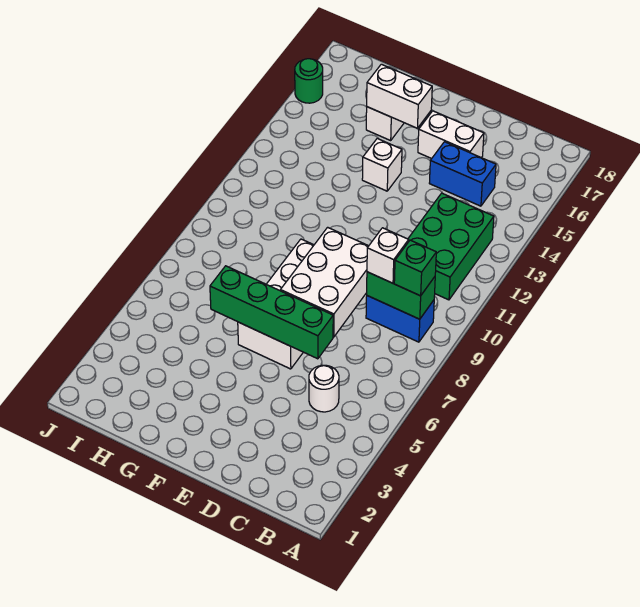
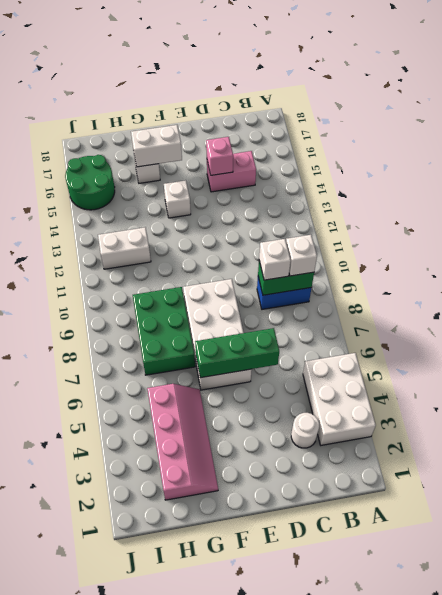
green brick B9 level 3 -> white brick B9 level 3
green brick B11:C13 level 1 -> green brick G7:H9 level 1
white round brick C5 level 1 -> white round brick C3 level 1
blue brick C15:D15 level 1 -> pink brick C15:D15 level 1
green brick D6:G6 level 2 -> green brick D6:F6 level 2
white brick D7:E9 level 2 -> white brick A3:B5 level 1
none -> pink brick D15 level 2
white brick D16:E16 level 1 -> white brick H12:I12 level 1
none -> pink slope G2:H5 level 1 top H
green round brick J16 level 1 -> green round brick I15:J16 level 1

